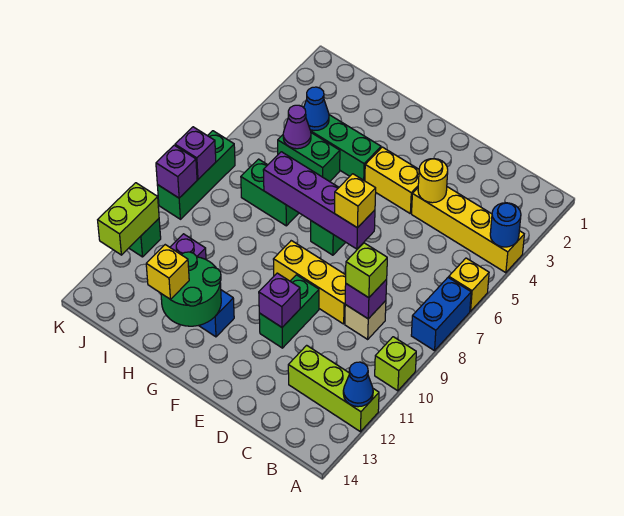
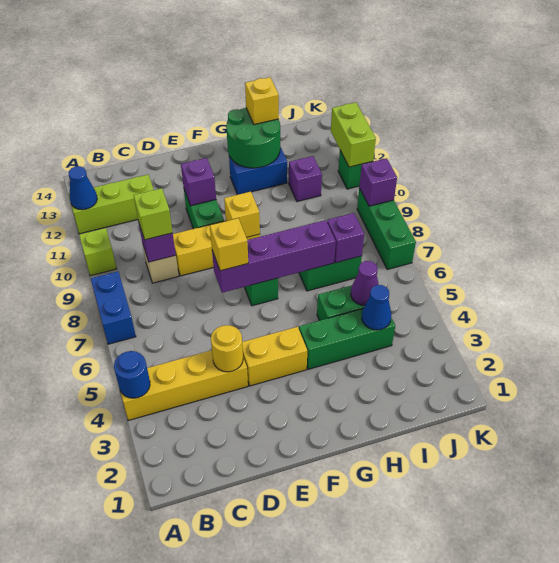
yellow brick A6 level 1 -> yellow brick F9 level 2
purple brick K8 level 2 -> purple brick I7 level 2

